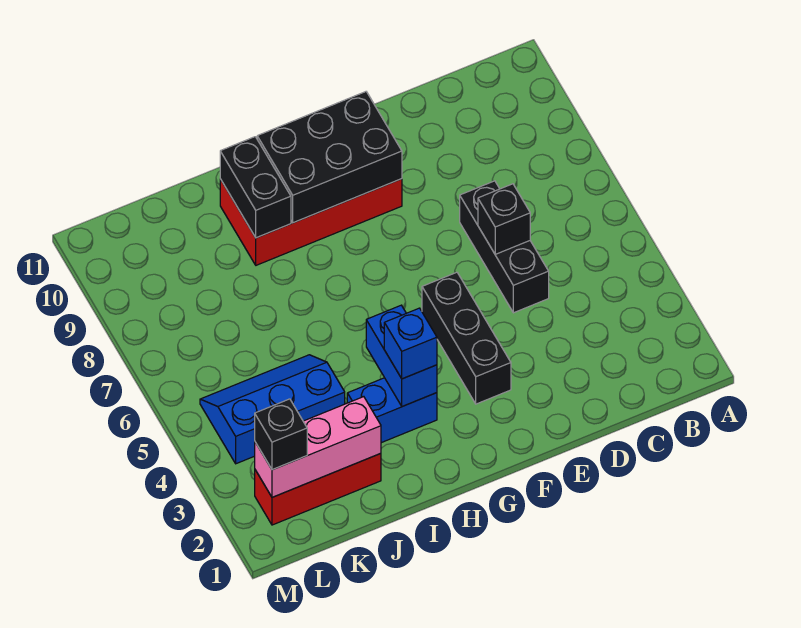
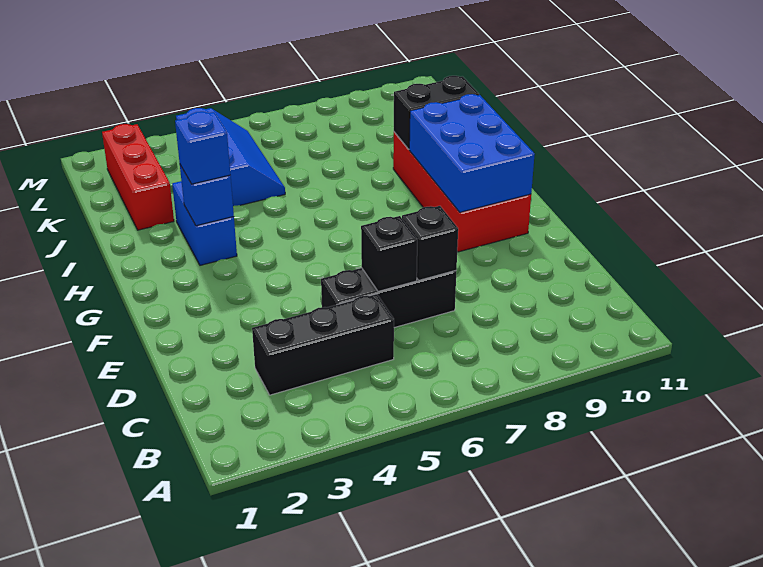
black brick F3:F5 level 1 -> black brick C3:C5 level 1
black brick F9:H10 level 2 -> blue brick F9:H10 level 2
blue brick H3:H4 level 2 -> blue brick H3 level 2
pink brick J2:L2 level 2 -> none
black brick L2 level 3 -> black brick D7 level 2

